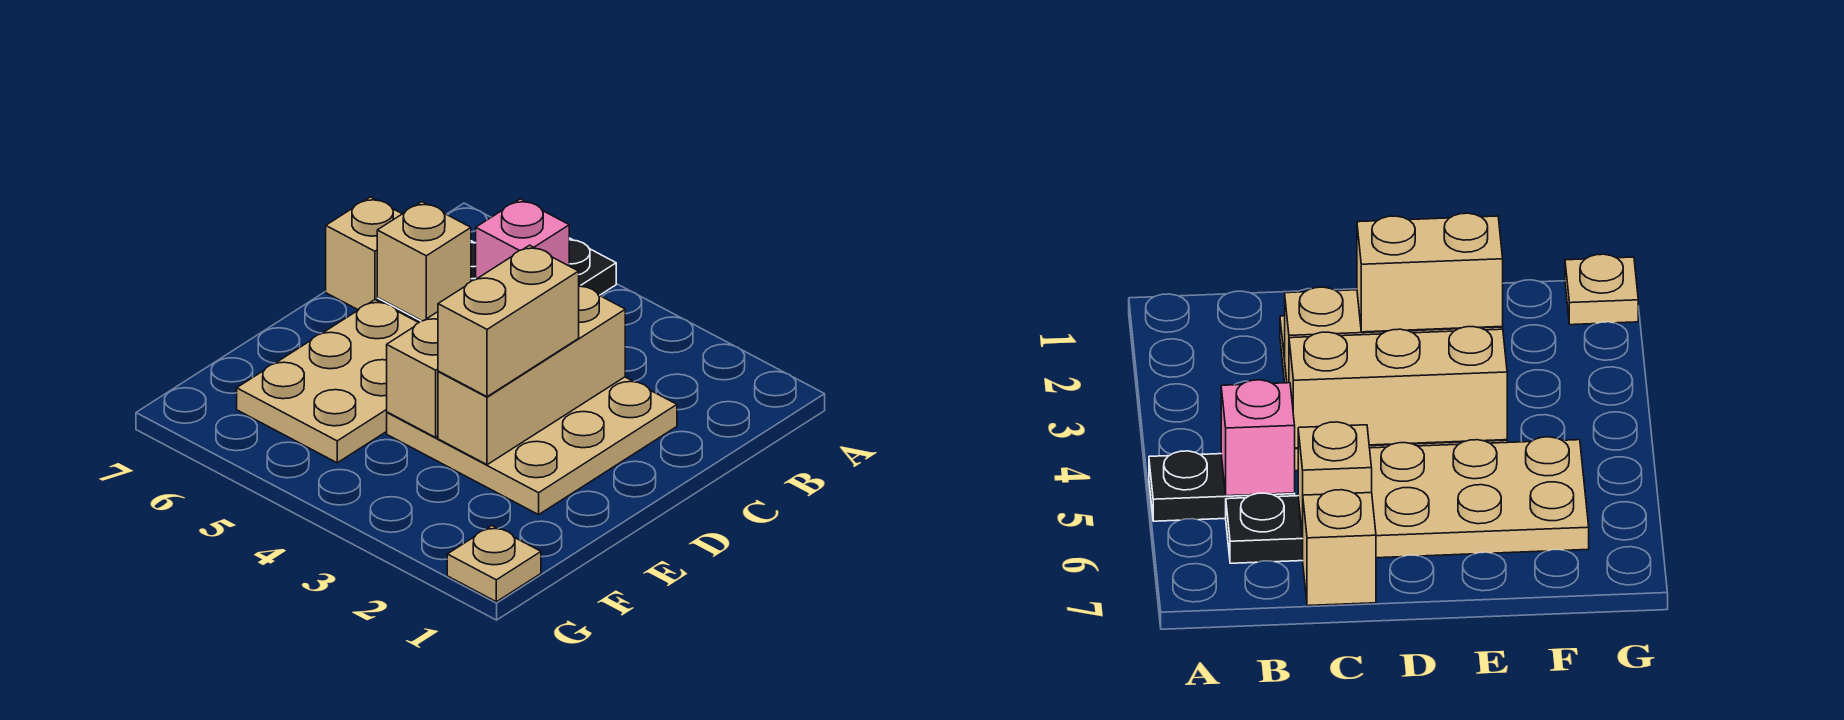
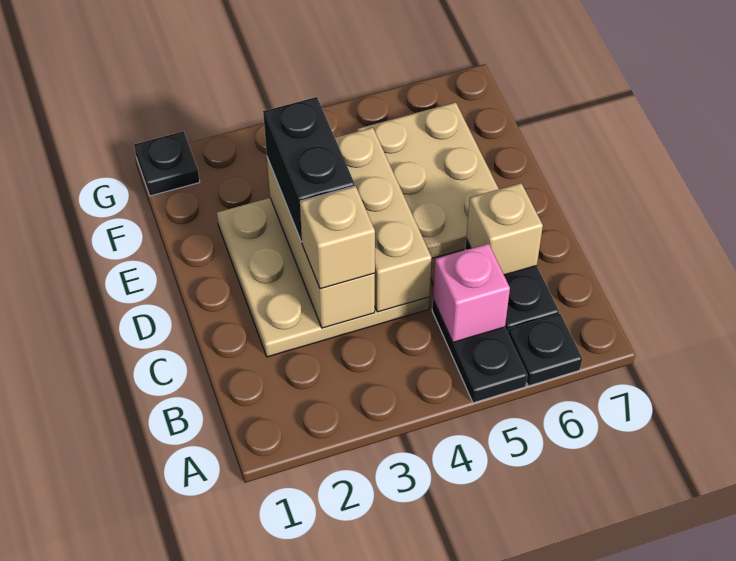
none -> black plate A6 level 1
tan brick C7 level 1 -> tan brick C3 level 3
tan brick D3:E3 level 3 -> black brick D3:E3 level 3
tan plate G1 level 1 -> black plate G1 level 1

